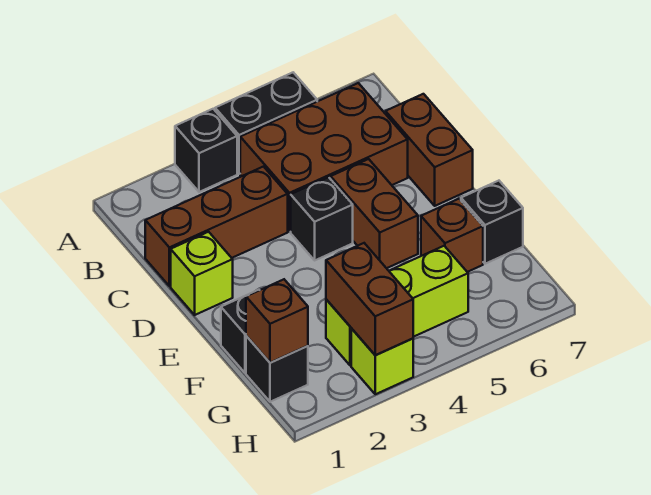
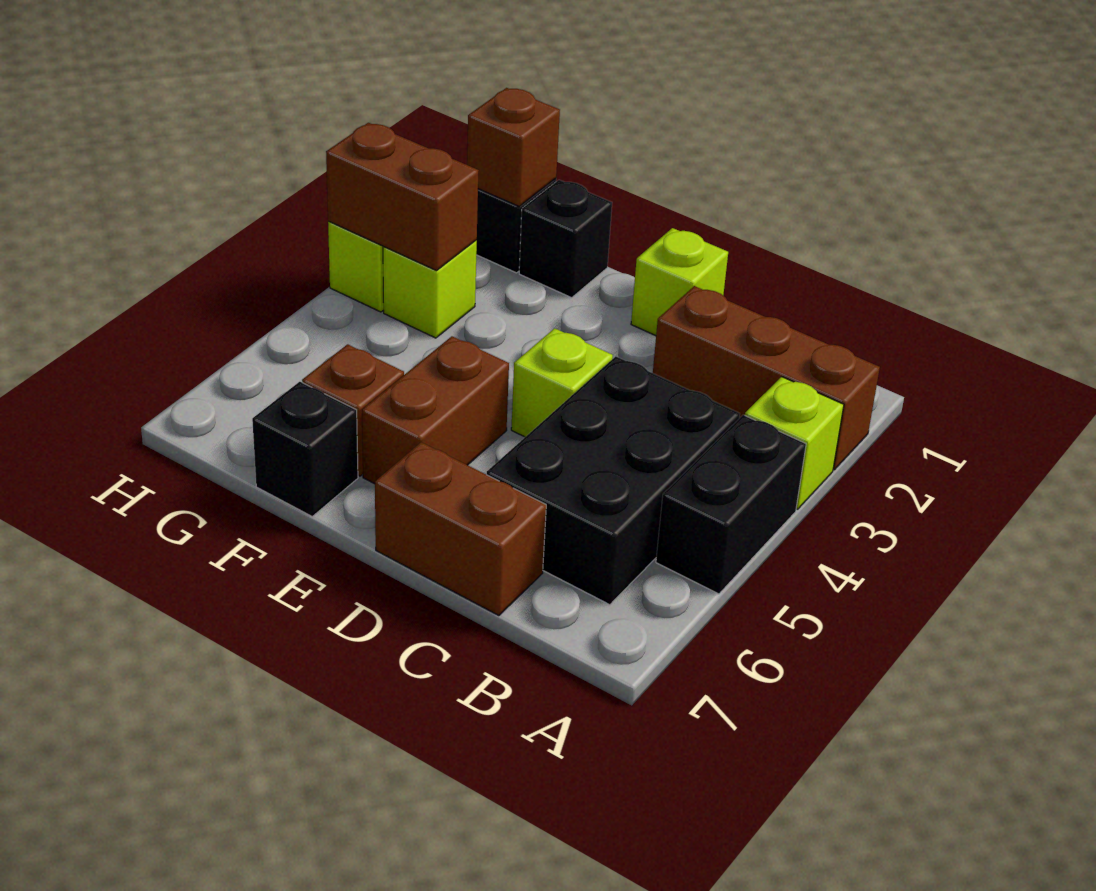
black brick A3 level 1 -> lime brick A3 level 1
brown brick B4:C6 level 1 -> black brick B4:C6 level 1
brown brick C1:C3 level 1 -> brown brick A2:C2 level 1
black brick D4 level 1 -> lime brick D4 level 1
brown brick D5:E5 level 1 -> brown brick E5:E6 level 1
lime brick G3:G5 level 1 -> lime brick G3 level 1

